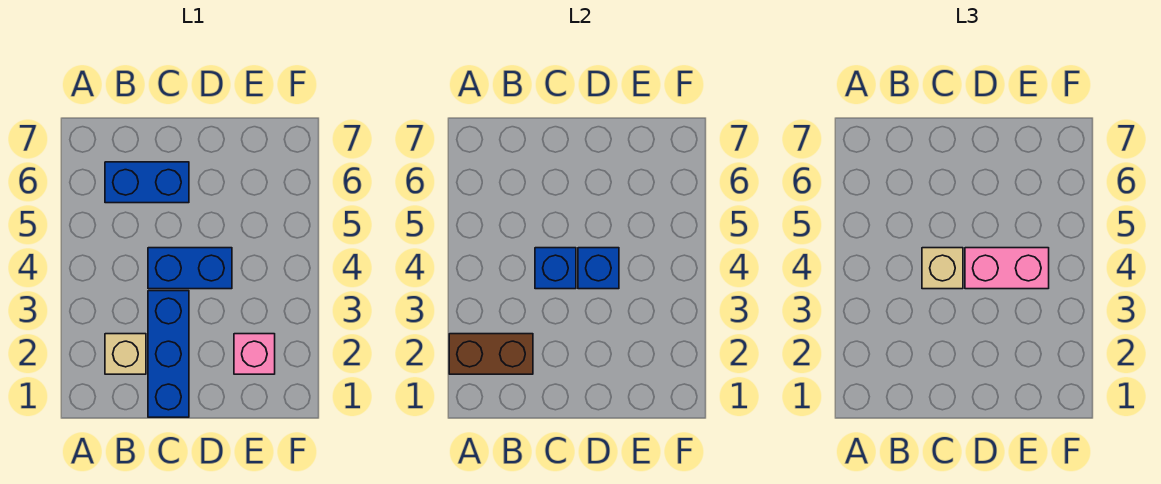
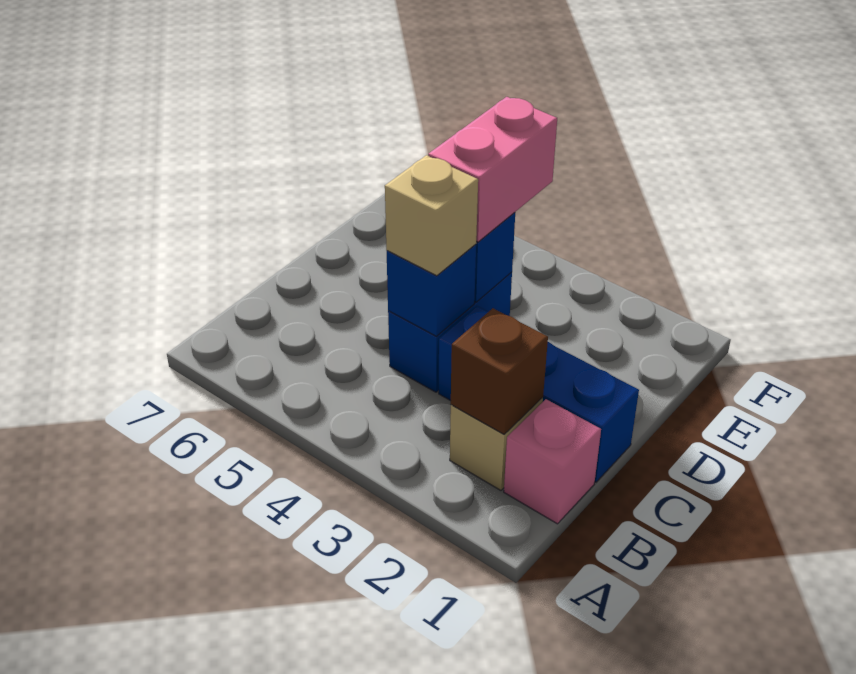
brown brick A2:B2 level 2 -> brown brick B2 level 2
blue brick B6:C6 level 1 -> none
pink brick E2 level 1 -> pink brick B1 level 1

